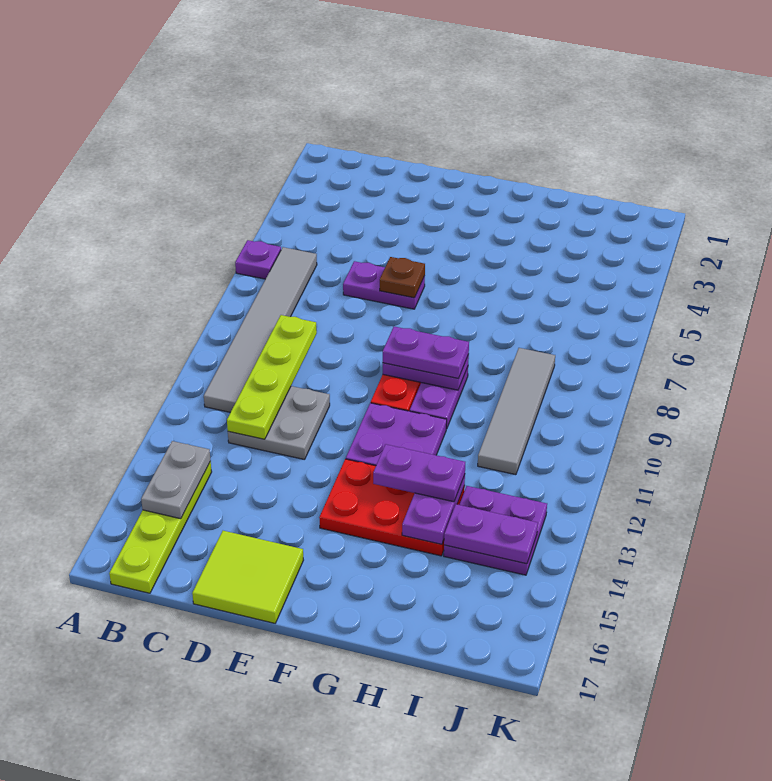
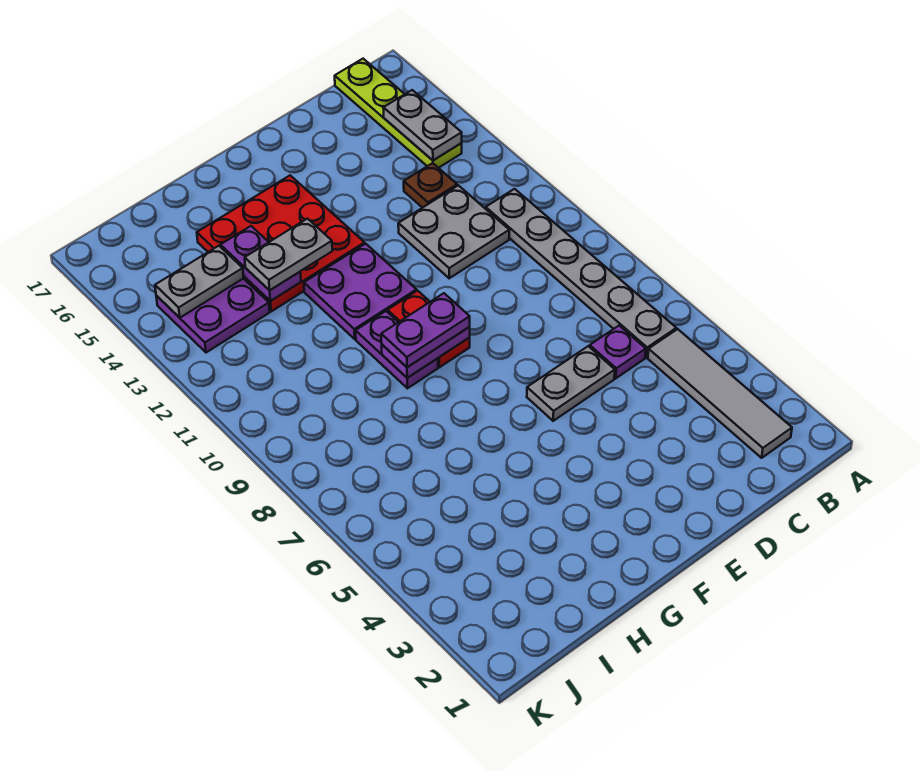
purple plate A6 level 1 -> purple plate C6 level 1
grey tile B6:B11 level 1 -> grey plate B6:B11 level 1
lime plate C9:C12 level 2 -> none
purple plate D6:E6 level 1 -> grey plate D6:E6 level 1
lime tile D16:E17 level 1 -> none
brown plate E6 level 2 -> brown plate C13 level 1
red plate F13:H14 level 1 -> red plate F13:H15 level 1
purple plate G13:H13 level 3 -> grey plate G13:H13 level 3
grey tile I8:I11 level 1 -> grey tile B2:B5 level 1
purple plate I14:J14 level 2 -> grey plate I14:J14 level 2

